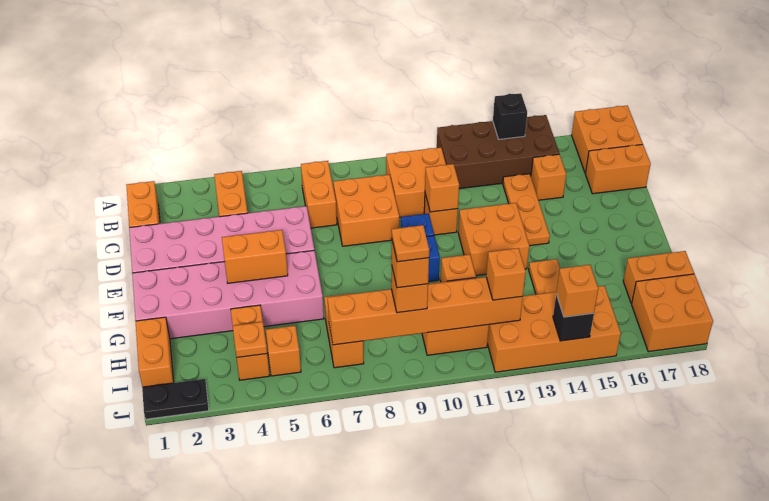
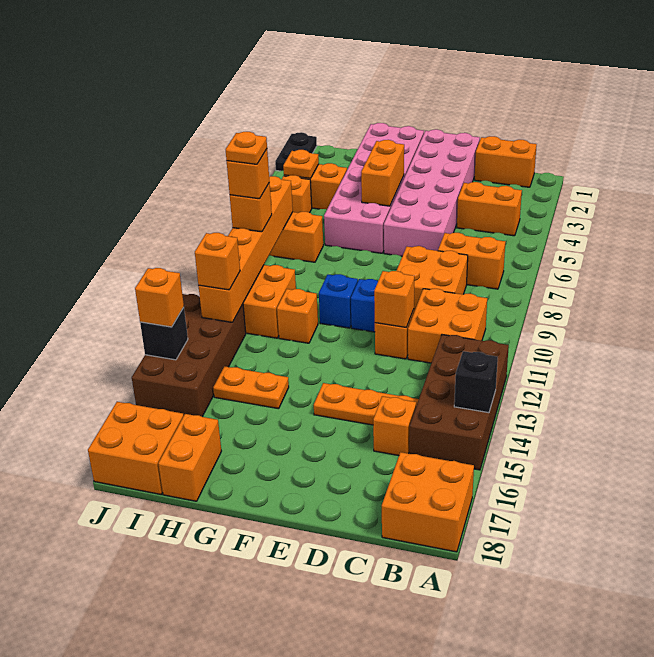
orange brick C17:C18 level 1 -> none
orange brick E12:F13 level 1 -> none
orange brick H1:I1 level 1 -> none
orange brick I12:J15 level 1 -> brown brick I12:J15 level 1

